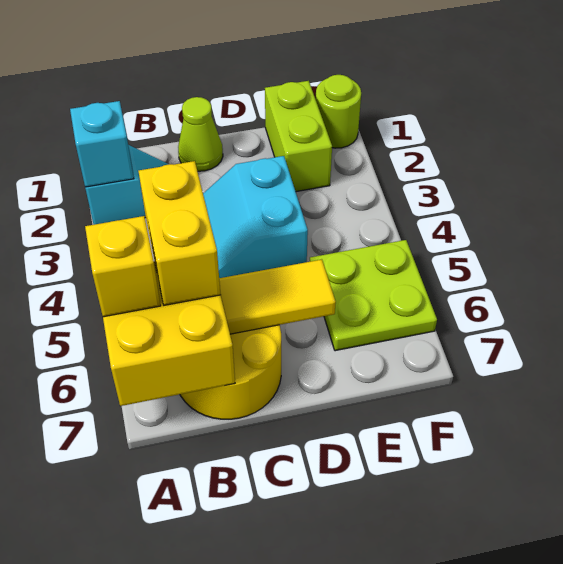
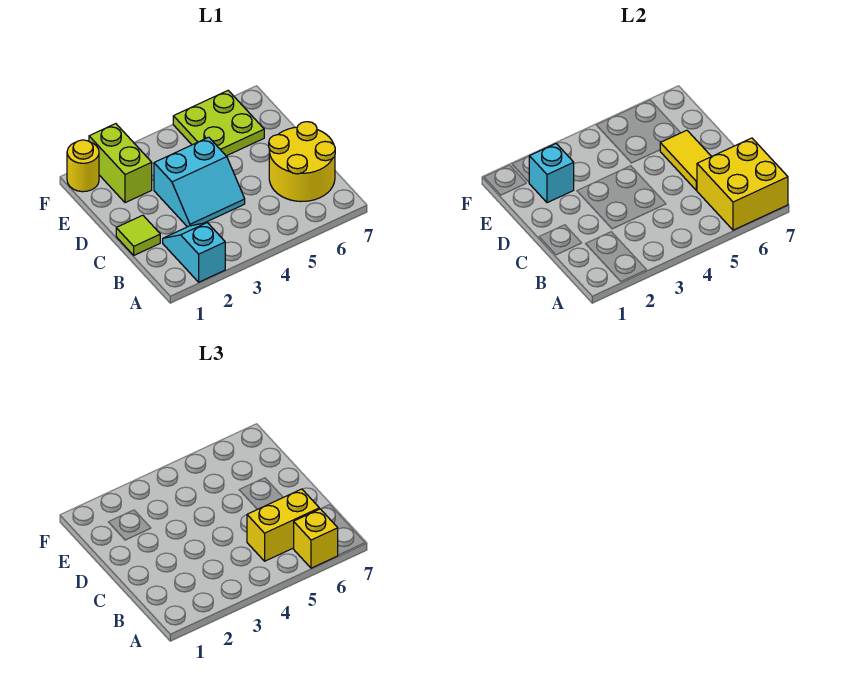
cyan brick A2 level 2 -> cyan brick E2 level 2
lime cone C1 level 1 -> lime tile C1 level 1
lime brick E1:E2 level 1 -> lime brick E2:F2 level 1
lime round brick F1 level 1 -> yellow round brick F1 level 1

